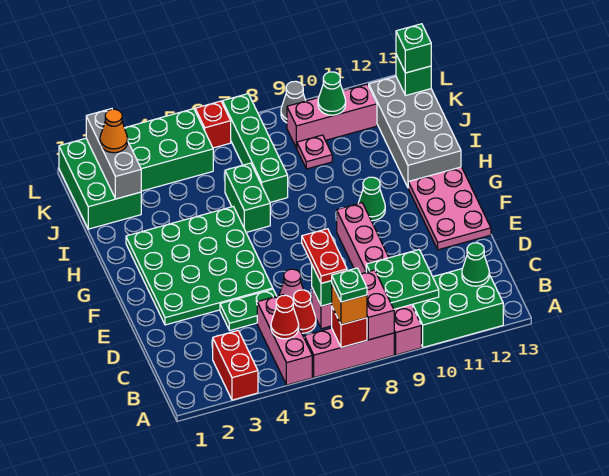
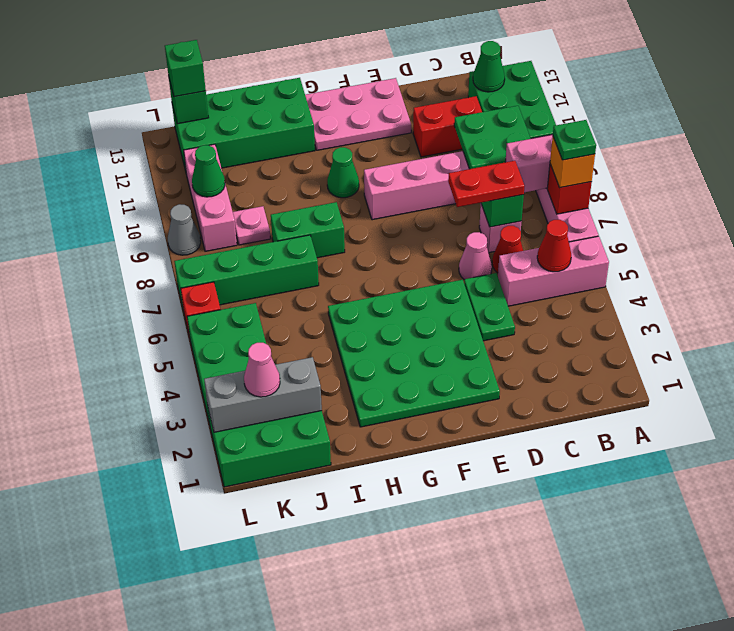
red brick A3:B3 level 1 -> red brick C11:D11 level 1
green brick H6:I6 level 1 -> green brick H8:I8 level 1
grey brick H12:K13 level 1 -> green brick H12:K13 level 1
orange cone K2 level 3 -> pink cone K2 level 3

